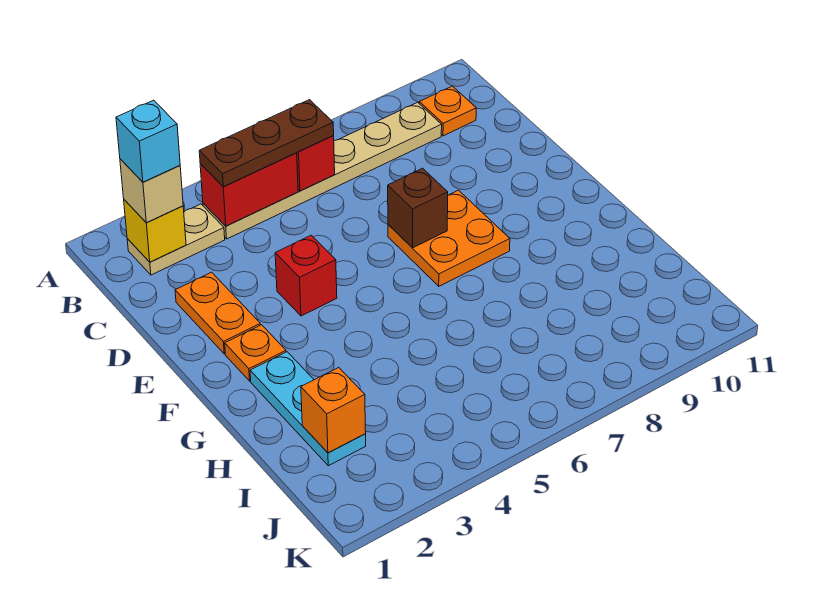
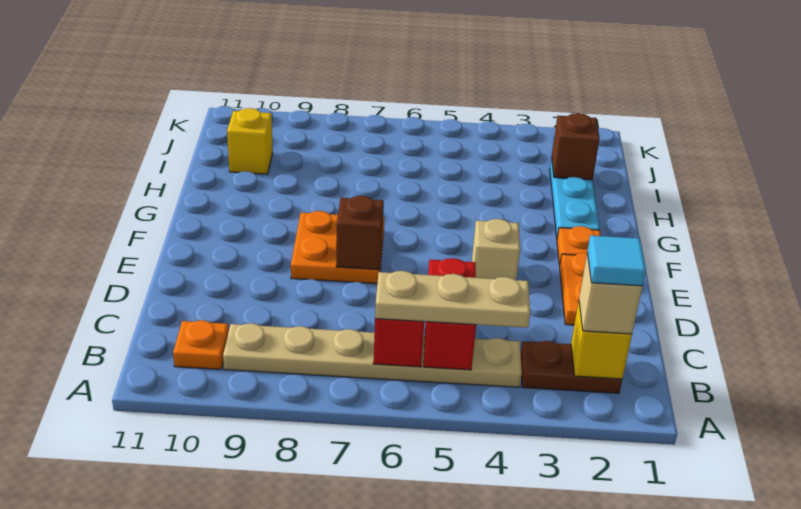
tan plate B2:B3 level 1 -> brown plate B2:B3 level 1
cyan brick B2 level 4 -> cyan tile B2 level 4
red brick B4:B5 level 2 -> red brick B5:C5 level 2
brown plate B4:B6 level 3 -> tan plate B4:B6 level 3
red brick E4 level 1 -> tan brick E4 level 1
orange brick I2 level 2 -> brown brick I2 level 2
none -> yellow brick I10 level 1

